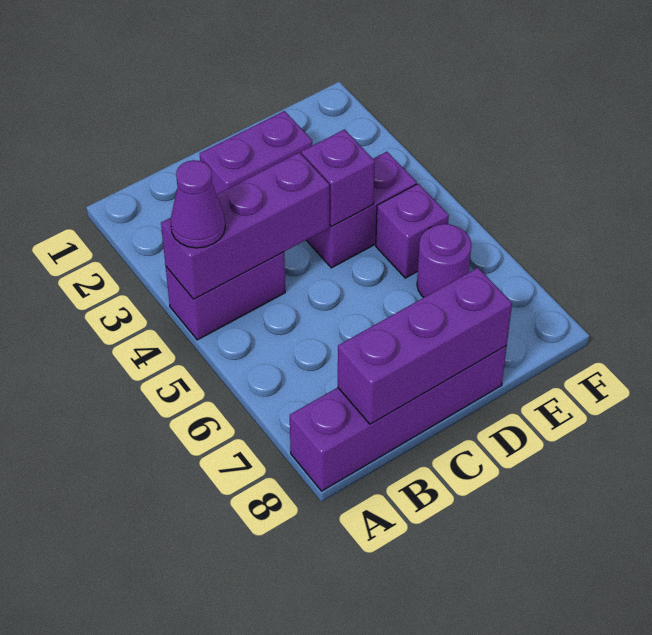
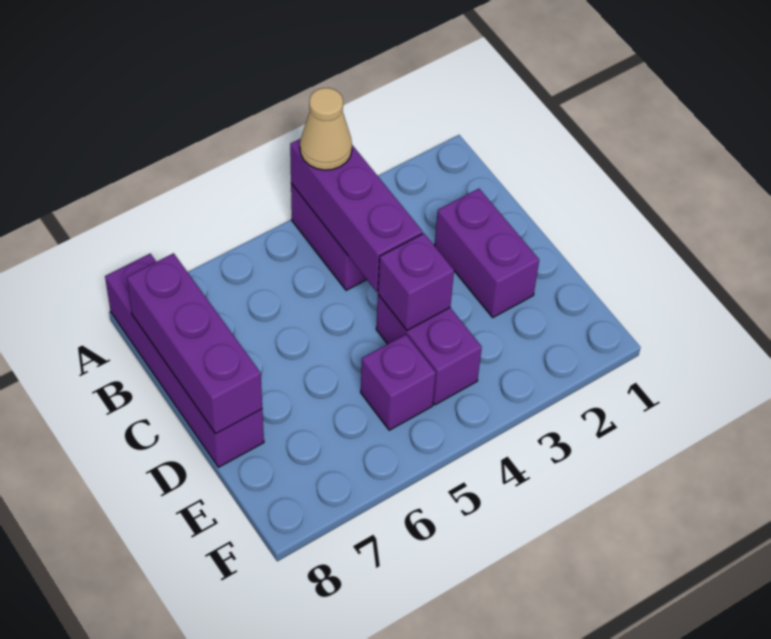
purple cone A4 level 3 -> tan cone A4 level 3
purple round brick E6 level 1 -> none

